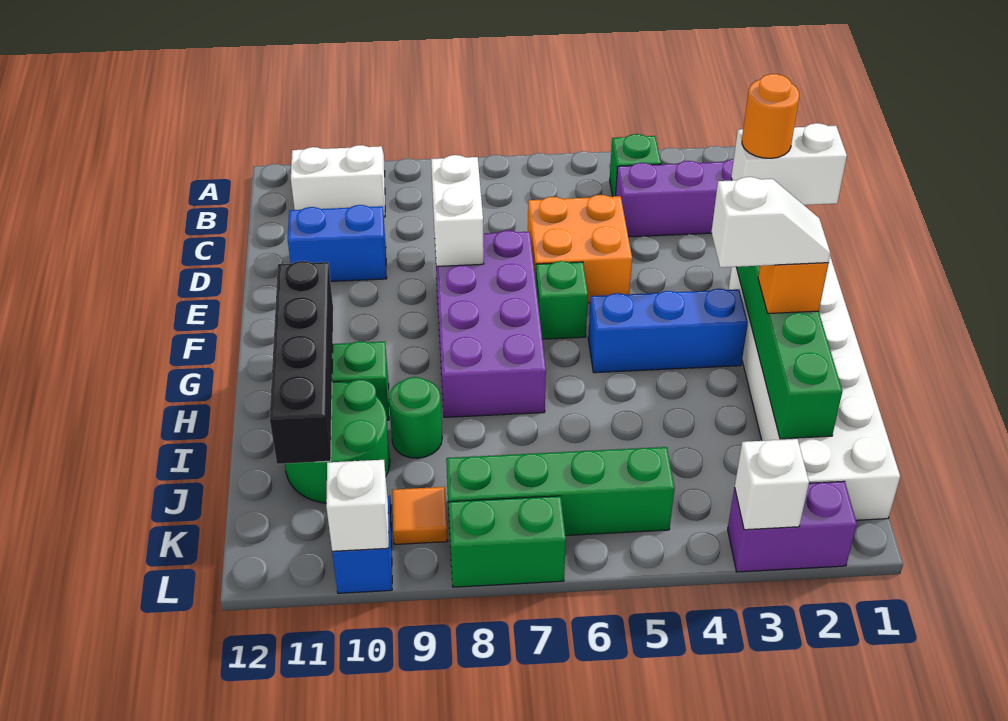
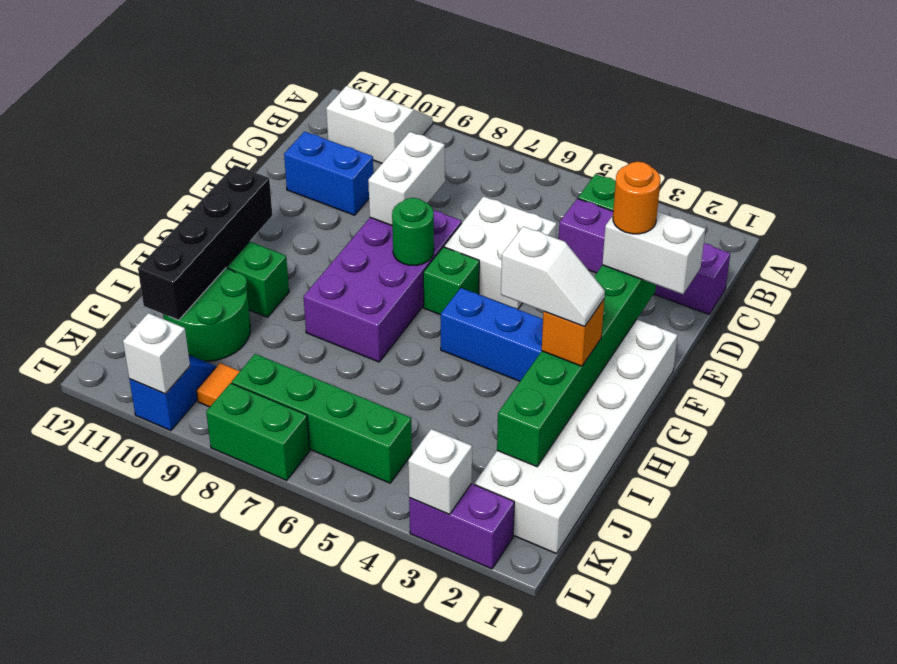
orange brick D5:E6 level 1 -> white brick D5:E6 level 1
green round brick I9 level 1 -> green round brick F7 level 2

